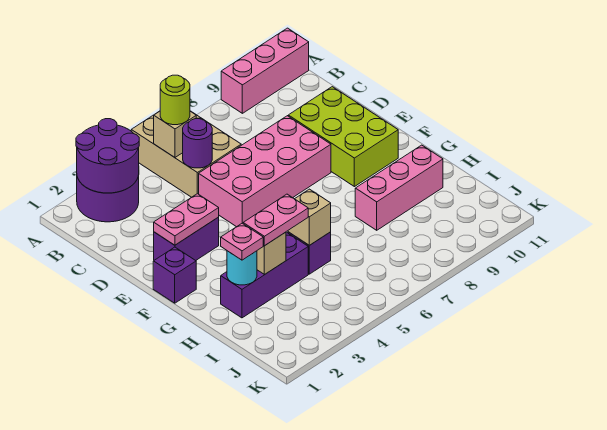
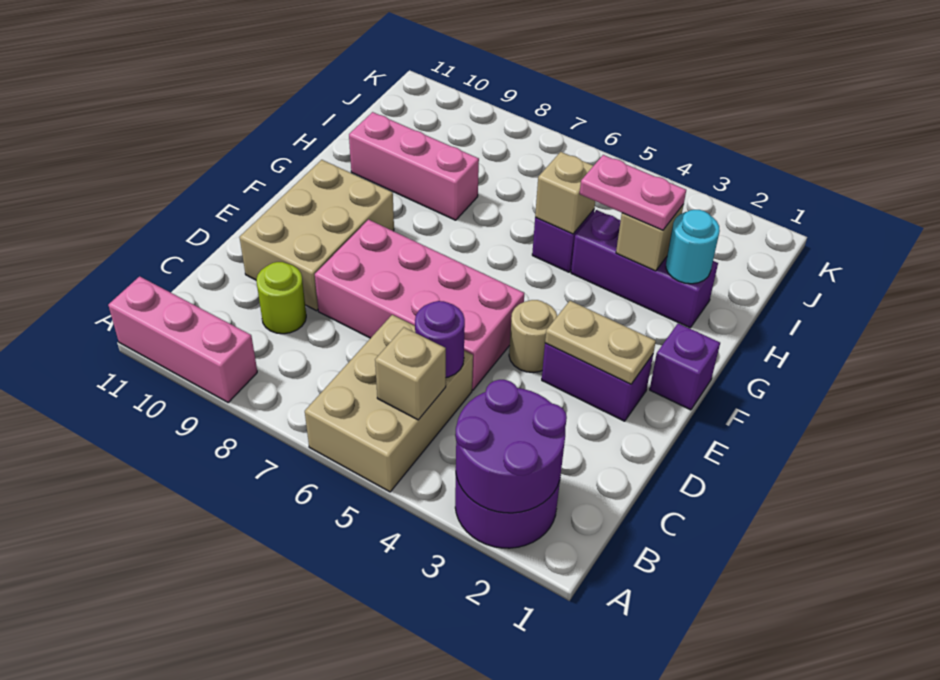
lime round brick B5 level 3 -> lime round brick C9 level 1
lime brick D9:F10 level 1 -> tan brick D9:F10 level 1
pink plate E2:E3 level 2 -> tan plate E2:E3 level 2
none -> tan round brick E4 level 1
pink plate H2 level 3 -> none

